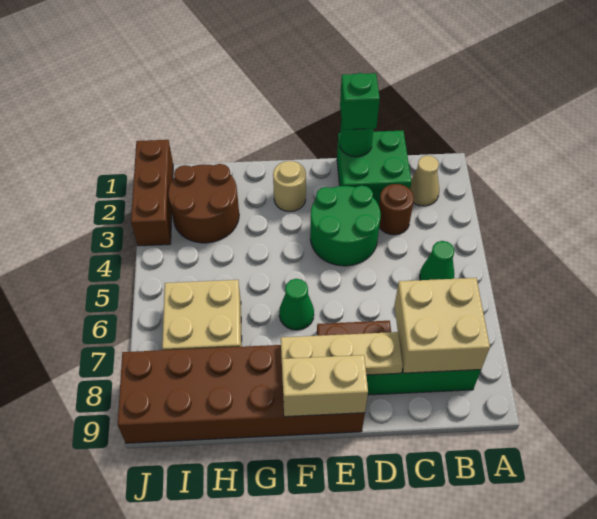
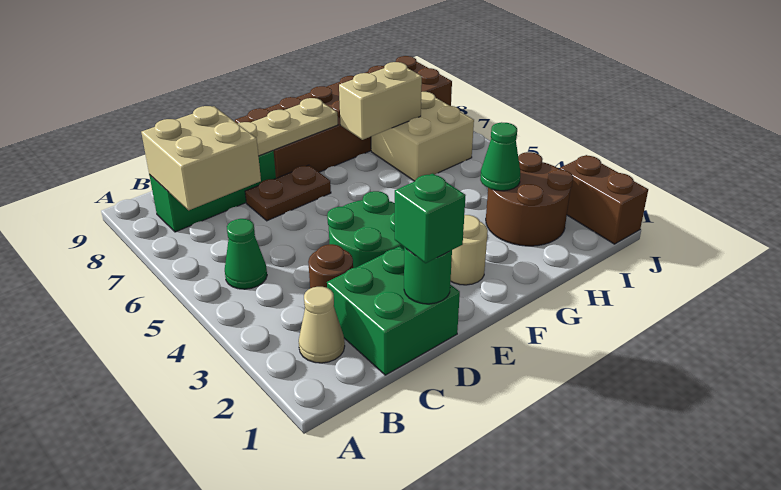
tan brick E9:F9 level 2 -> tan brick G7:H7 level 2
green cone F6 level 1 -> green cone H3 level 2
brown brick J1:J3 level 1 -> brown brick J1:J2 level 1

